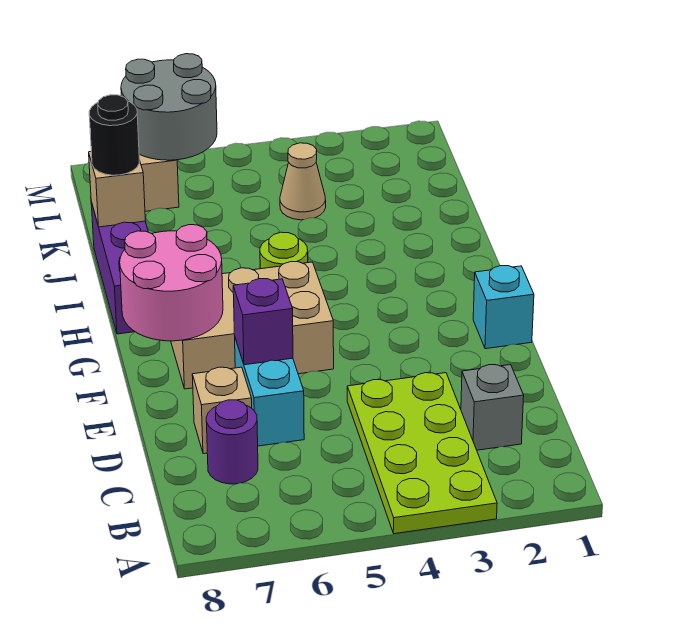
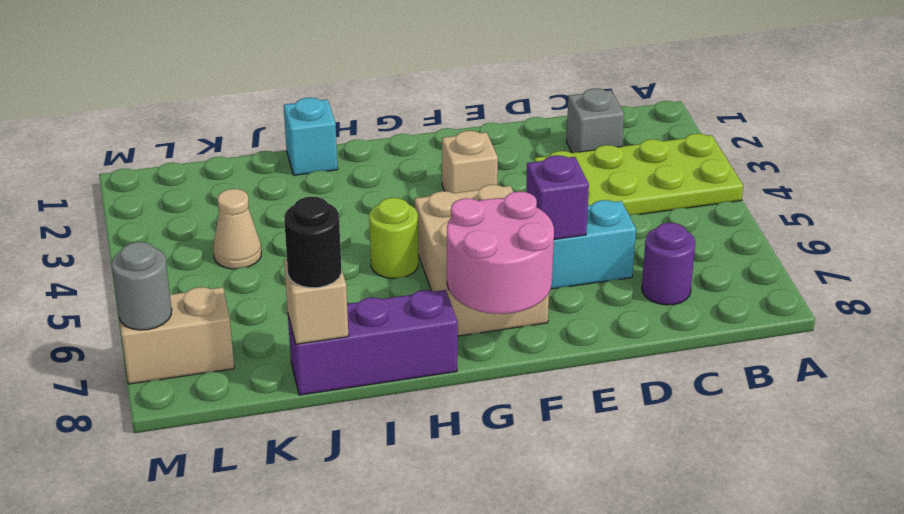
tan brick D7 level 1 -> tan brick F3 level 1
cyan brick F1 level 1 -> cyan brick I1 level 1
grey round brick L6:M7 level 2 -> grey round brick M7 level 2

